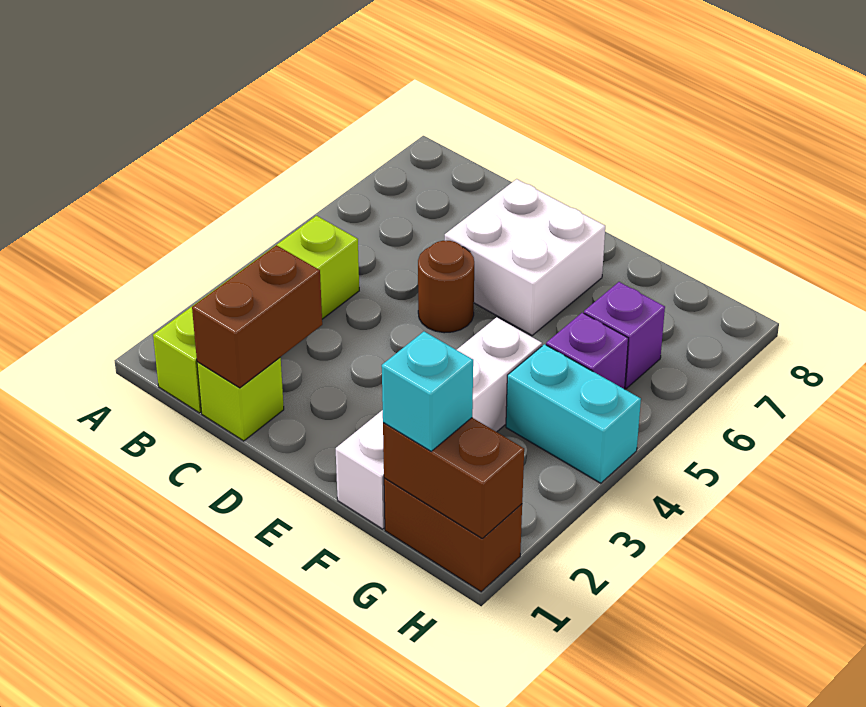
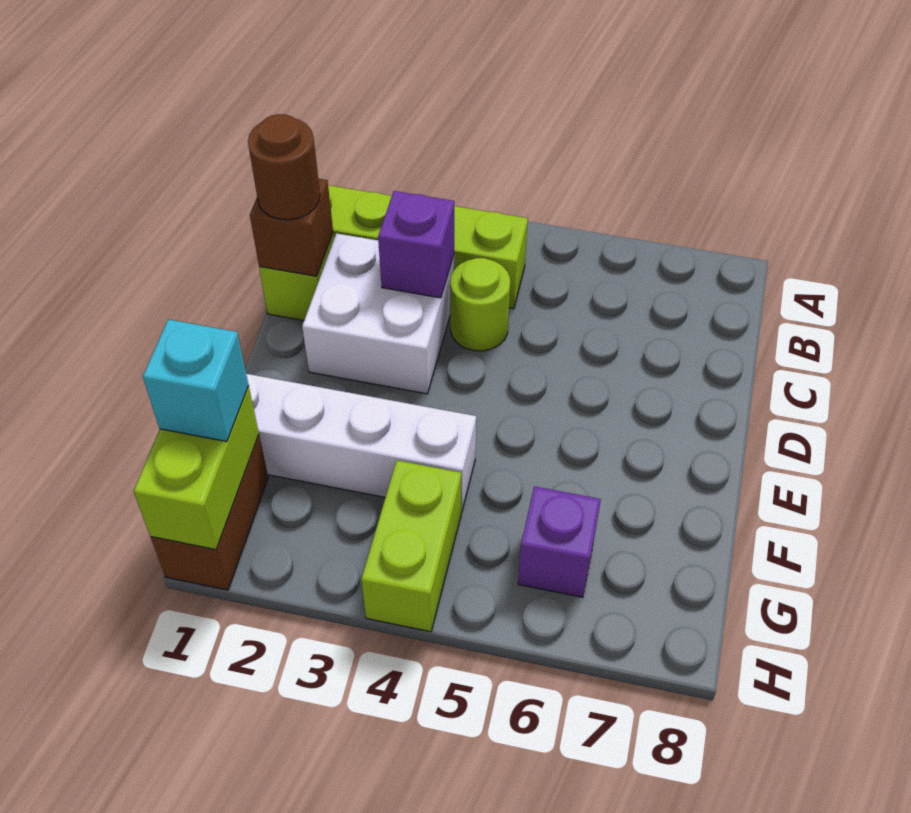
brown brick C1:C2 level 2 -> brown brick C1 level 2
none -> lime round brick C4 level 1
brown round brick D5 level 1 -> brown round brick C1 level 3
white brick D6:E7 level 1 -> white brick C2:D3 level 1
brown brick G1:H1 level 2 -> lime brick G1:H1 level 2
cyan brick G4:H4 level 1 -> lime brick G4:H4 level 1
purple brick G5 level 1 -> purple brick C3 level 2

